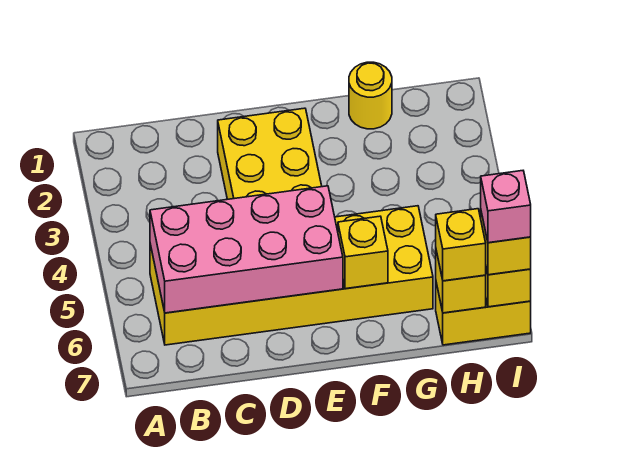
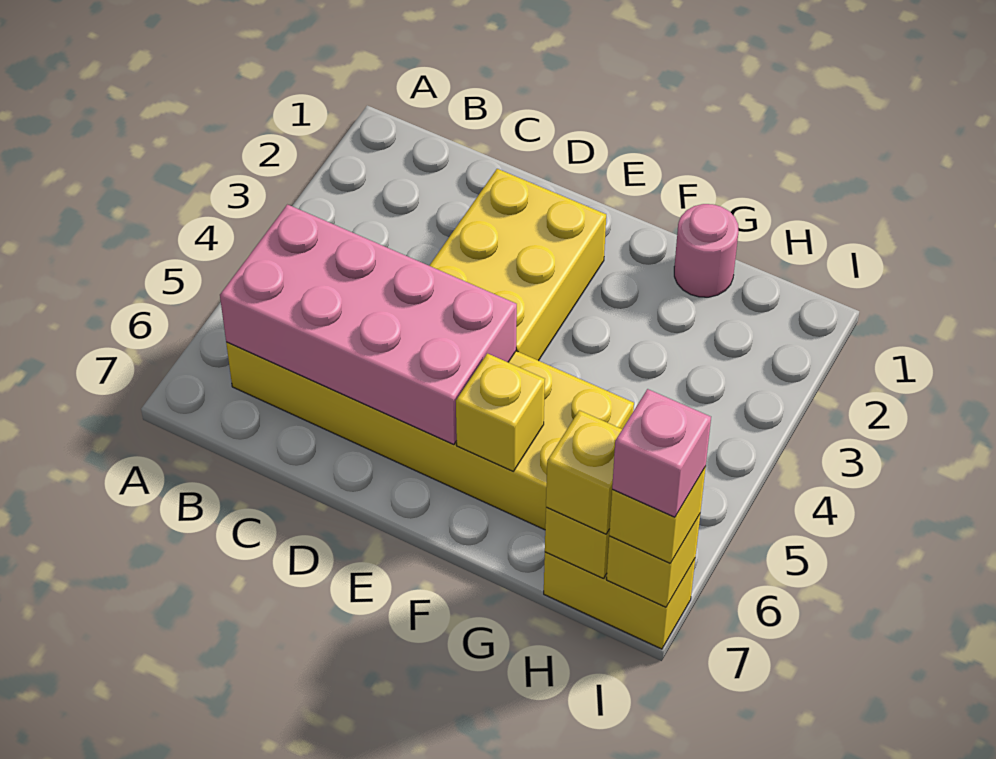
yellow round brick G1 level 1 -> pink round brick G1 level 1

